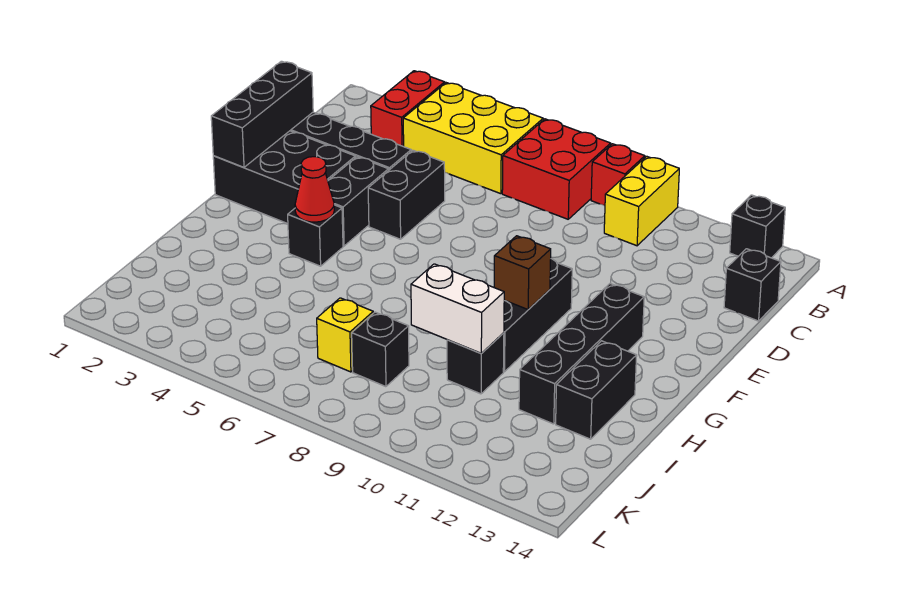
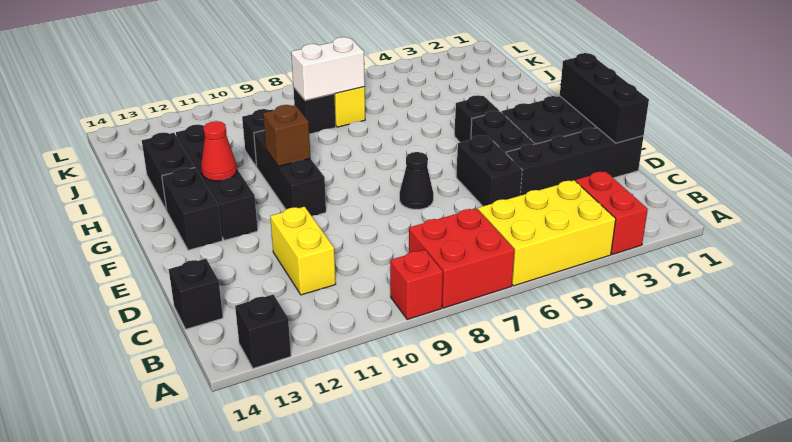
yellow brick A10:B10 level 1 -> yellow brick C11:D11 level 1
none -> black cone E7 level 1
none -> black brick F13:G13 level 1
red cone G4 level 2 -> red cone G12 level 2
white brick I9:I10 level 2 -> white brick J7:J8 level 2

